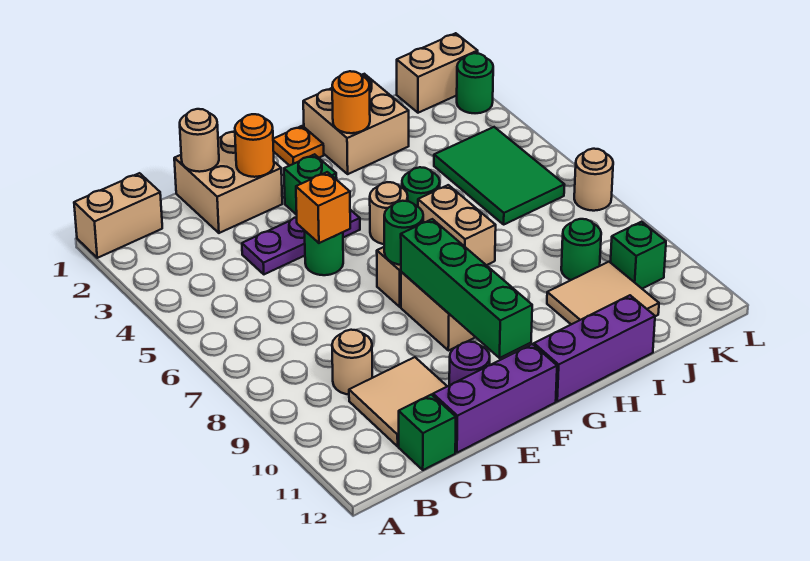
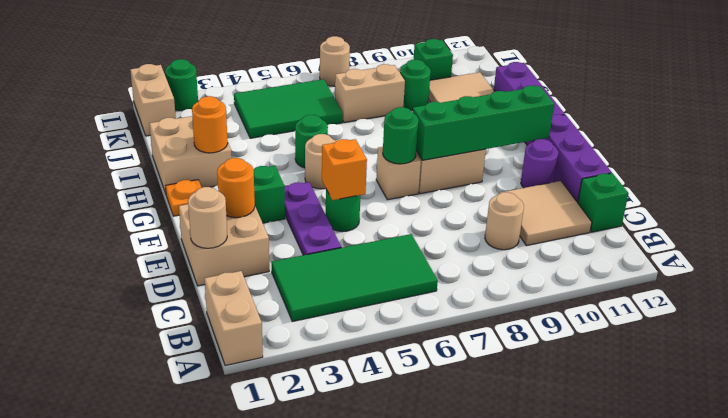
none -> green tile B3:C6 level 1
tan brick H6:H7 level 1 -> tan brick J7:J8 level 1

